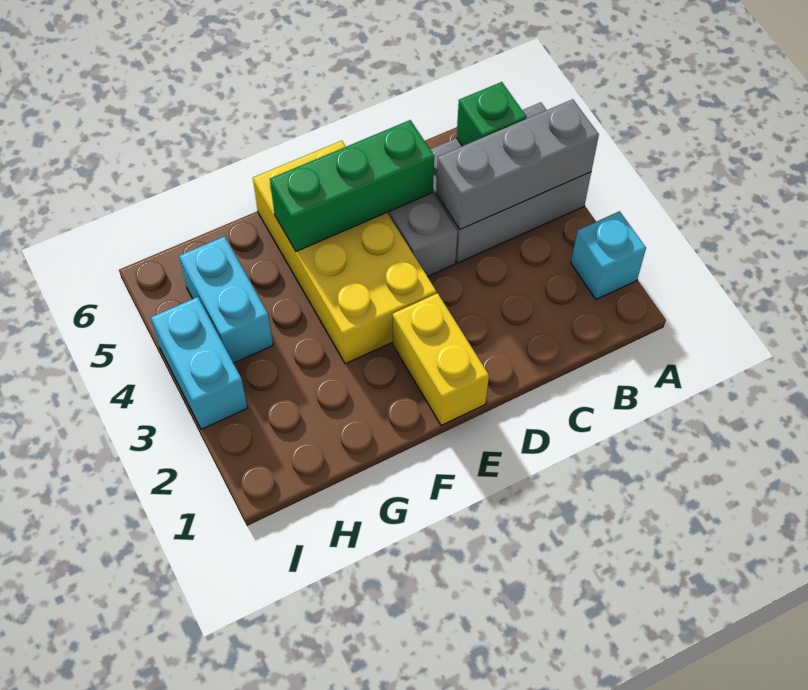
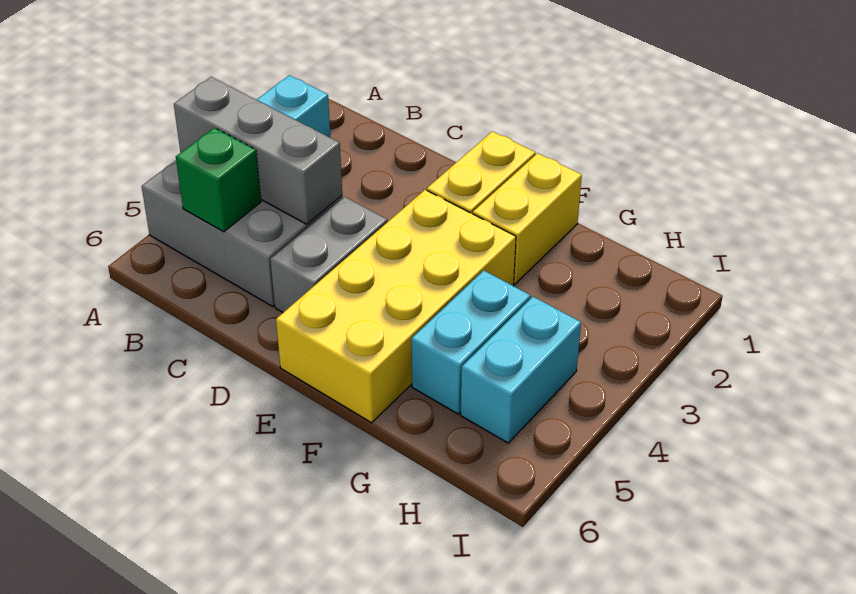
green brick D5:F5 level 2 -> none
none -> yellow brick F1:F2 level 1
cyan brick I3:I4 level 1 -> cyan brick G4:G5 level 1

